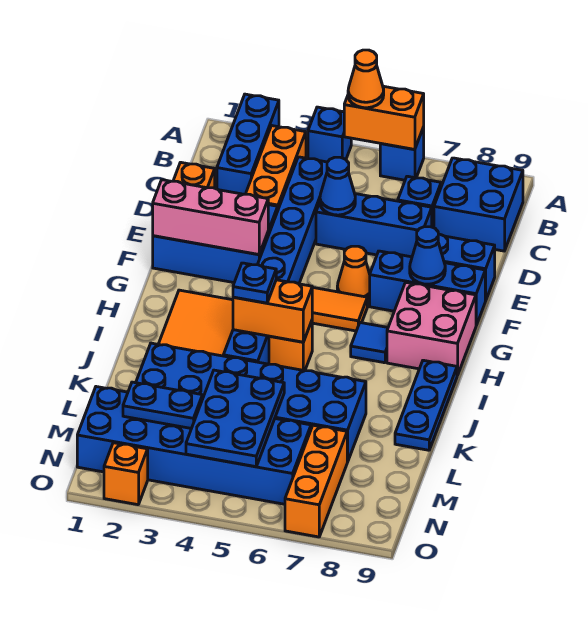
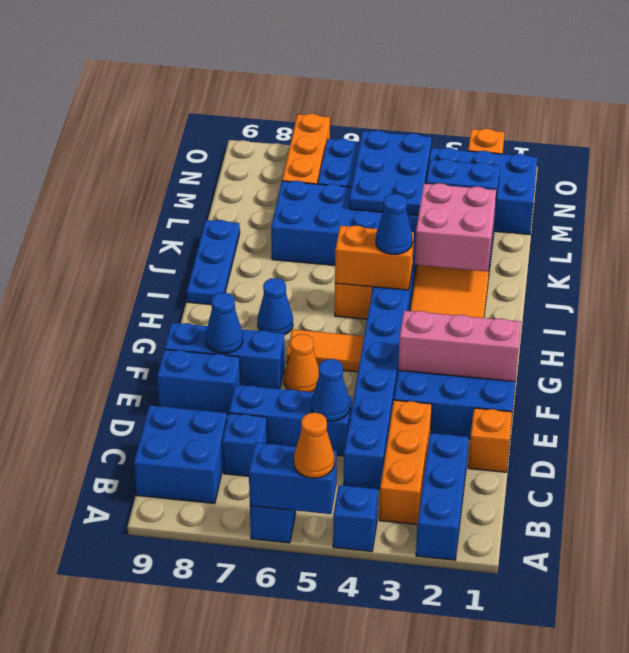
orange brick A5:A6 level 2 -> blue brick A5:A6 level 2
pink brick G8:H9 level 1 -> pink brick J2:K3 level 2
blue tile H7 level 1 -> blue cone H7 level 1
blue plate I4 level 3 -> blue cone I4 level 3

